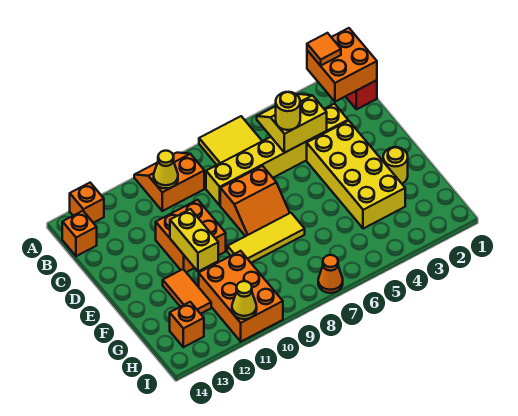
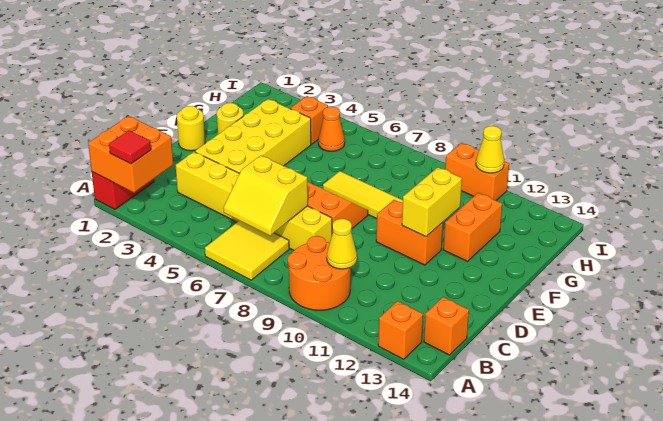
orange tile A2 level 3 -> red tile A2 level 3
orange slope A9:B10 level 1 top B -> orange round brick A9:B10 level 1
yellow slope B4:C5 level 2 top C -> yellow slope B6:C7 level 2 top C
yellow round brick C5 level 3 -> yellow round brick E1 level 1
orange brick D10:E11 level 1 -> orange brick E10:E11 level 1
orange tile F12:G12 level 1 -> orange brick F12:G12 level 1
orange brick G10:I11 level 1 -> orange brick I10:I11 level 1
orange brick H13 level 1 -> orange brick H4 level 1
orange cone I7 level 1 -> orange cone H5 level 1

